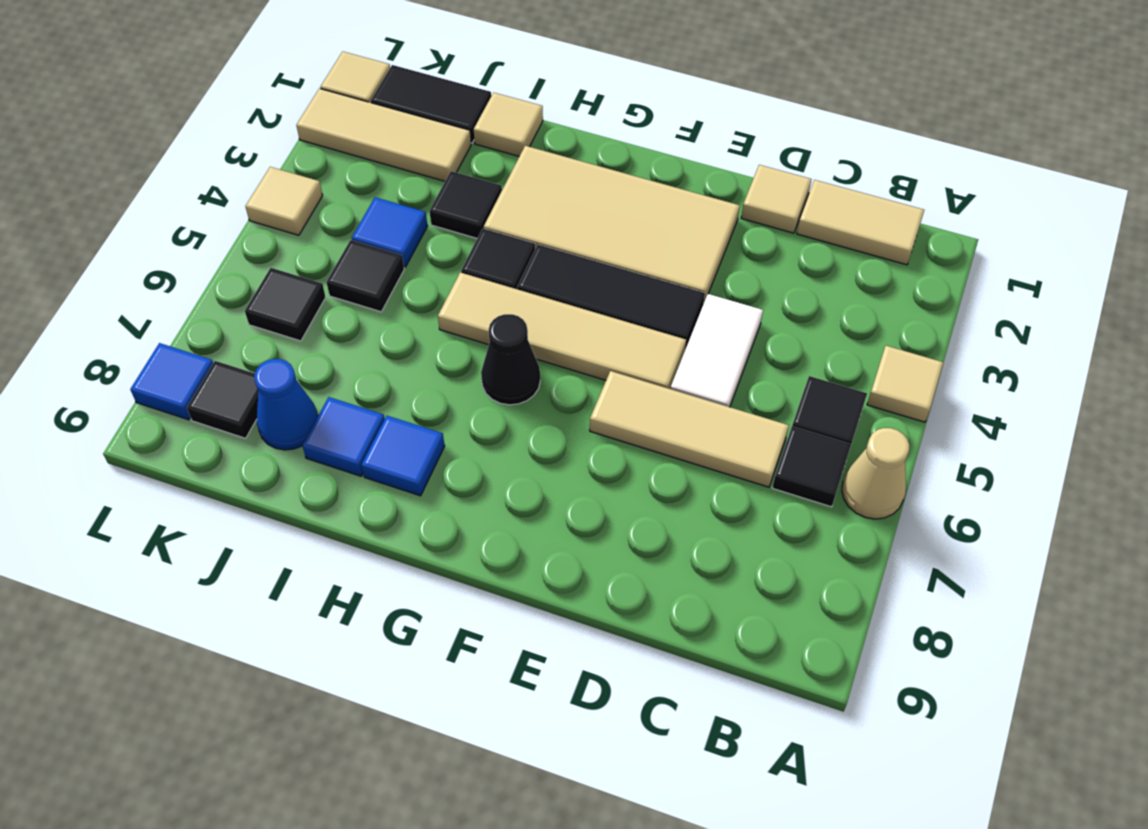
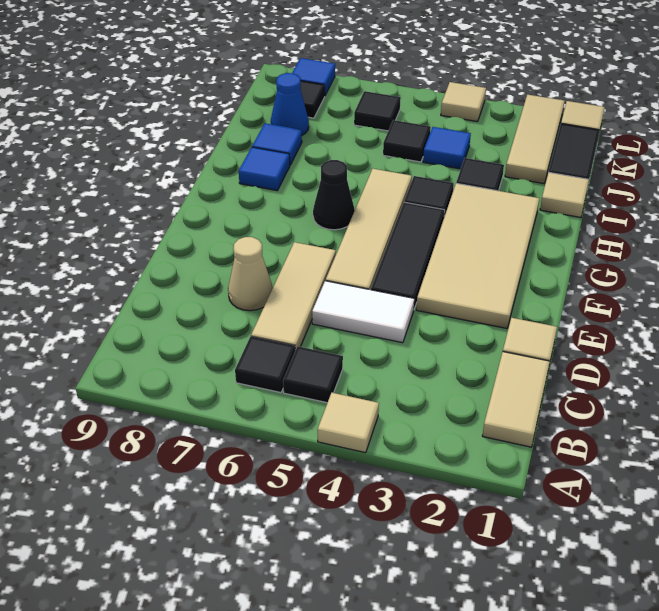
tan cone A6 level 1 -> tan cone D7 level 1

